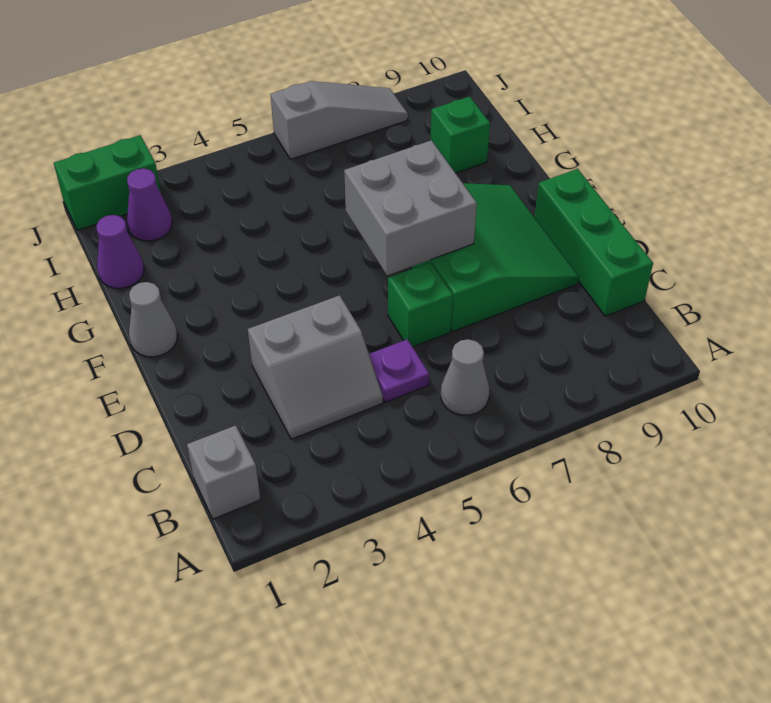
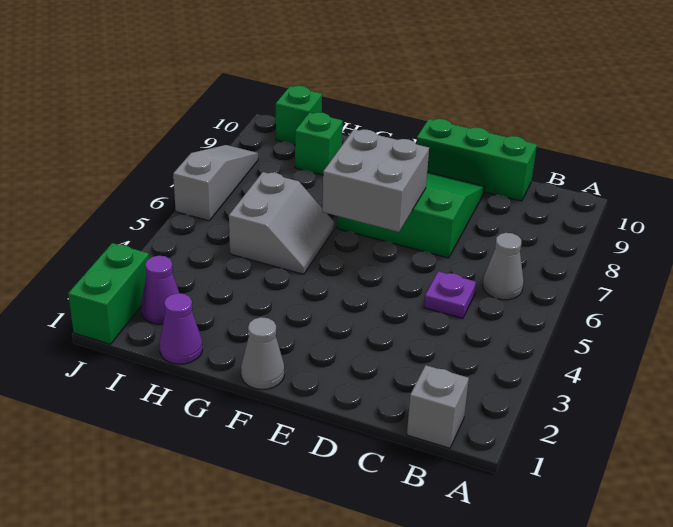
grey slope C3:D4 level 1 top D -> grey slope G5:H6 level 1 top H
green brick D6 level 1 -> green brick I10 level 1

